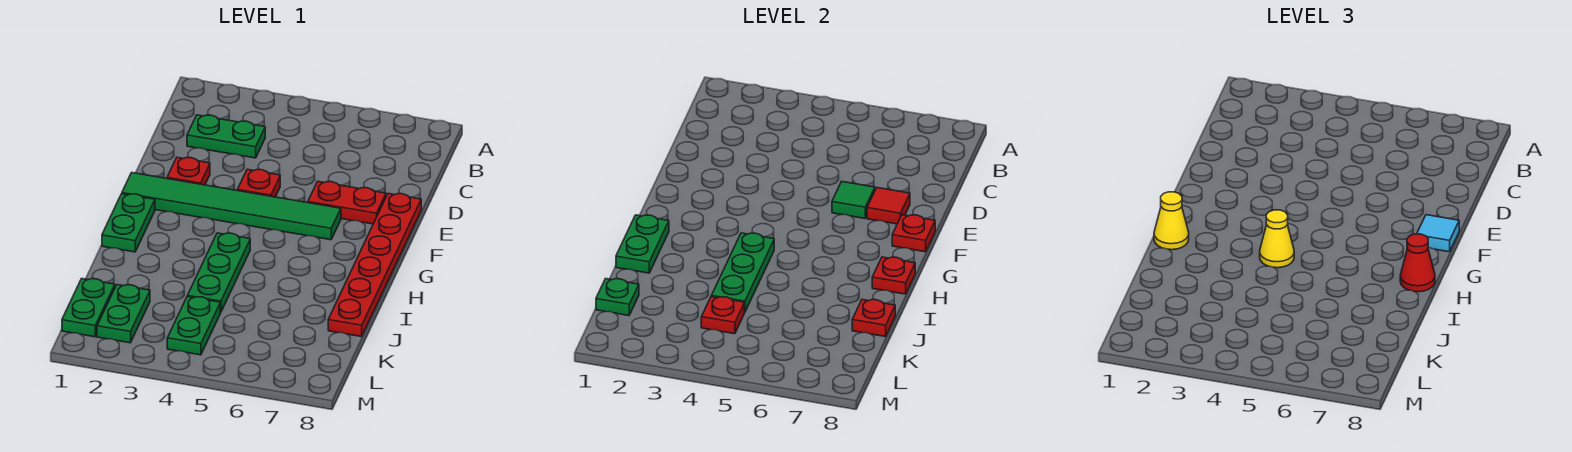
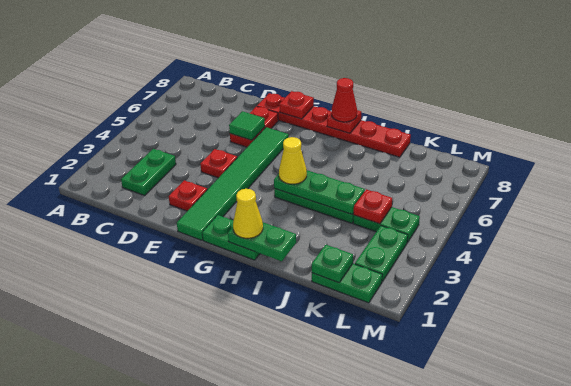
red tile E7 level 2 -> none
cyan tile F8 level 3 -> none
red plate J8 level 2 -> none
green plate K2:L2 level 1 -> green plate L2:L3 level 1

